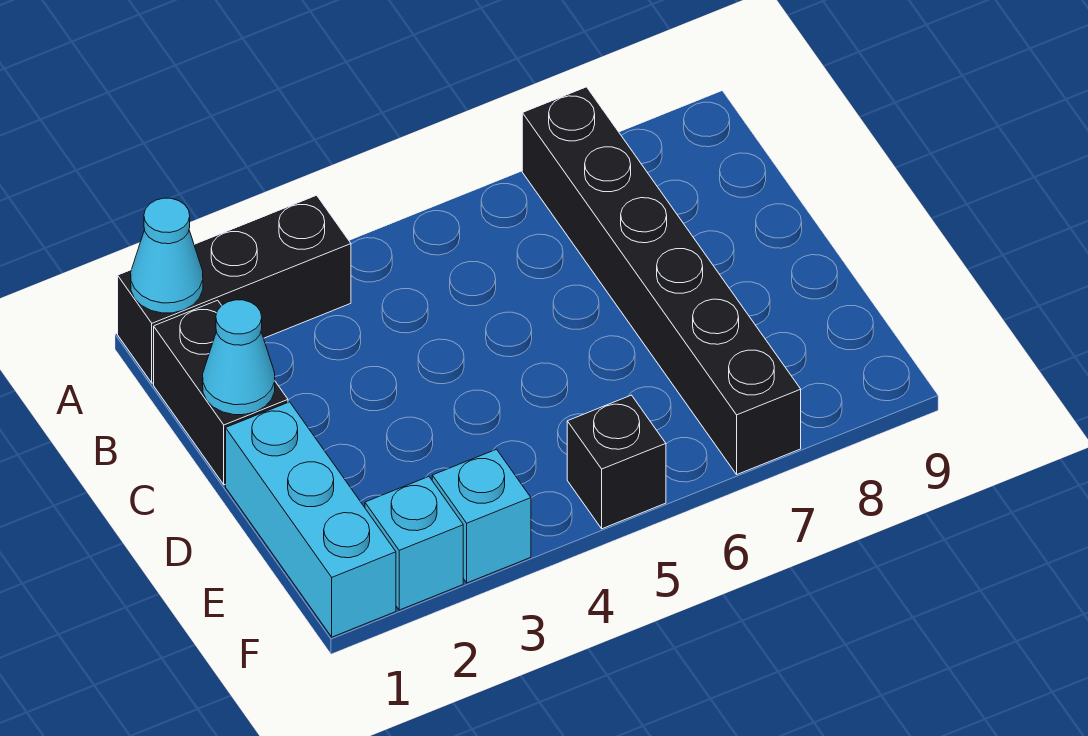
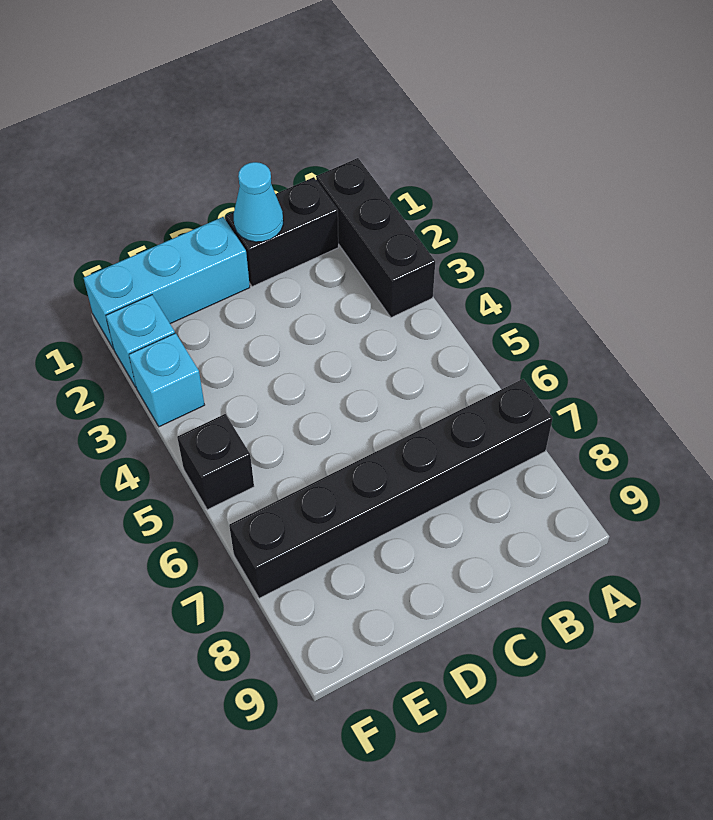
cyan cone A1 level 2 -> none

